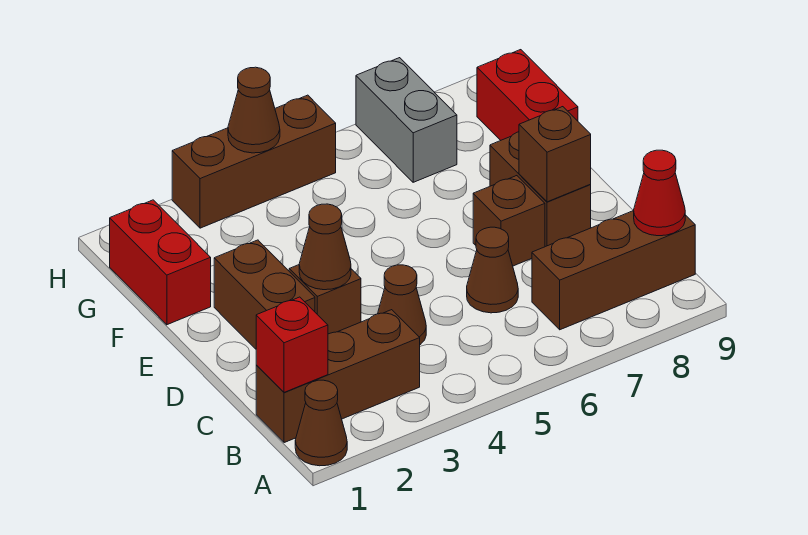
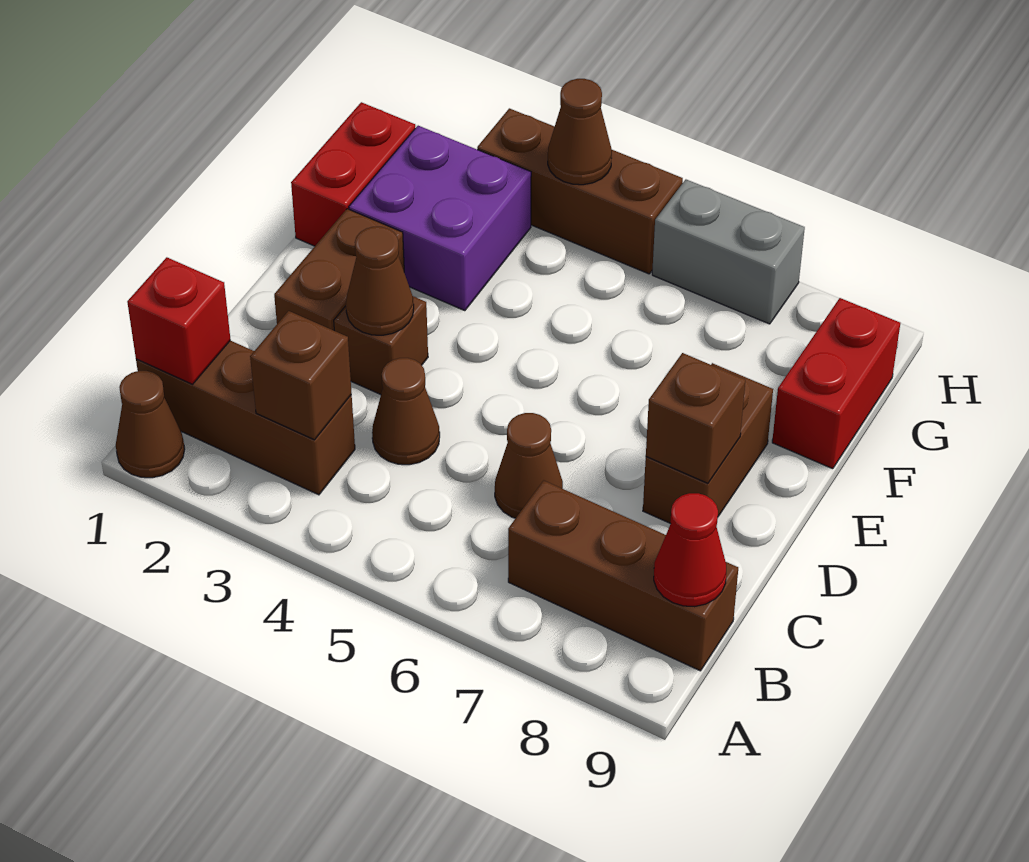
brown brick D7 level 1 -> brown brick B3 level 2
none -> purple brick F2:G3 level 1
grey brick G7:H7 level 1 -> grey brick H6:H7 level 1

